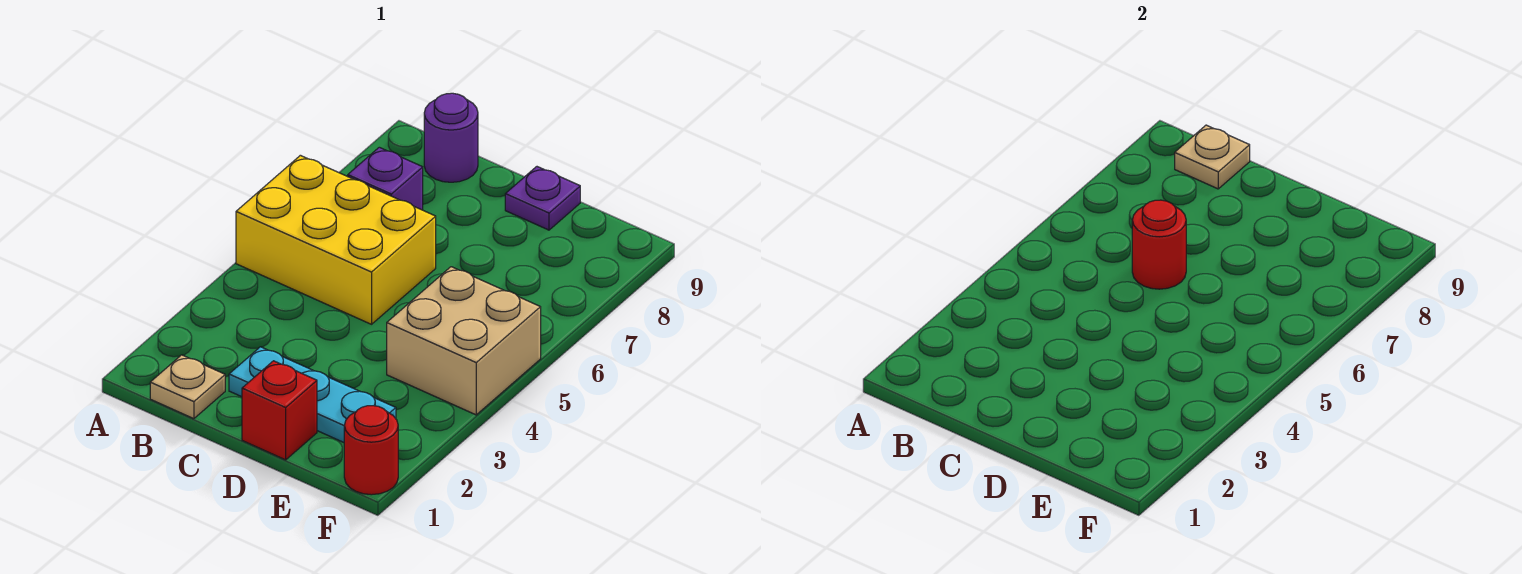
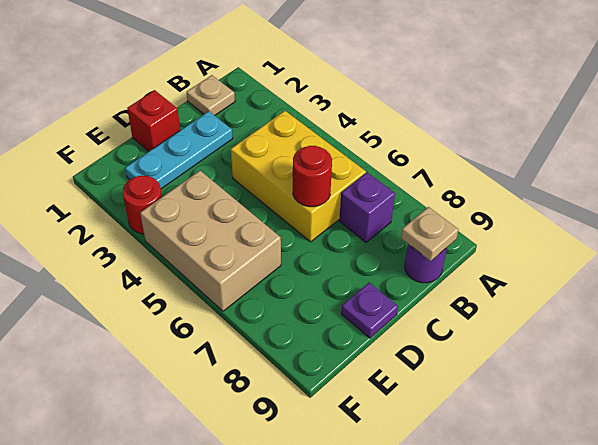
yellow brick A5:C6 level 1 -> yellow brick B4:C6 level 1
tan brick E4:F5 level 1 -> tan brick E4:F6 level 1
red round brick F1 level 1 -> red round brick F3 level 1

